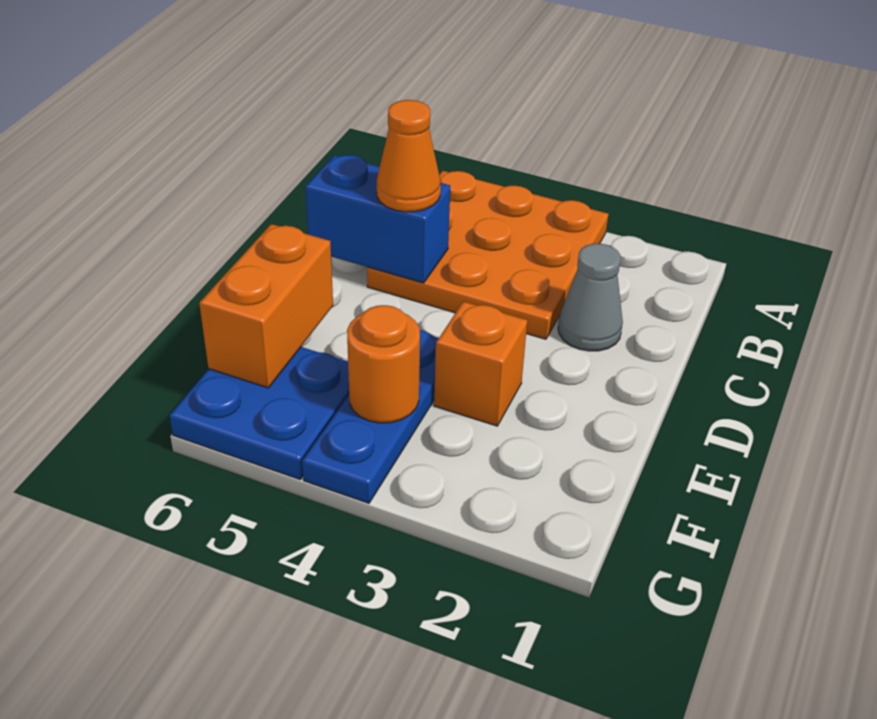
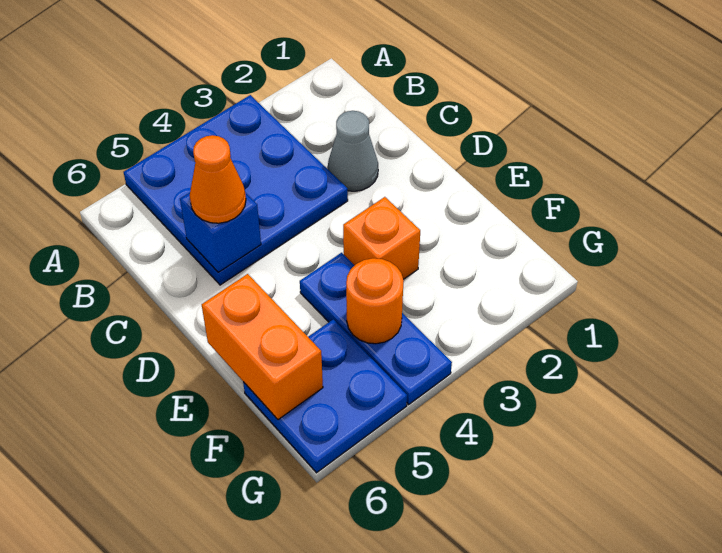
orange plate A3:C5 level 1 -> blue plate A3:C5 level 1
blue brick C5:C6 level 2 -> blue brick C5 level 2

